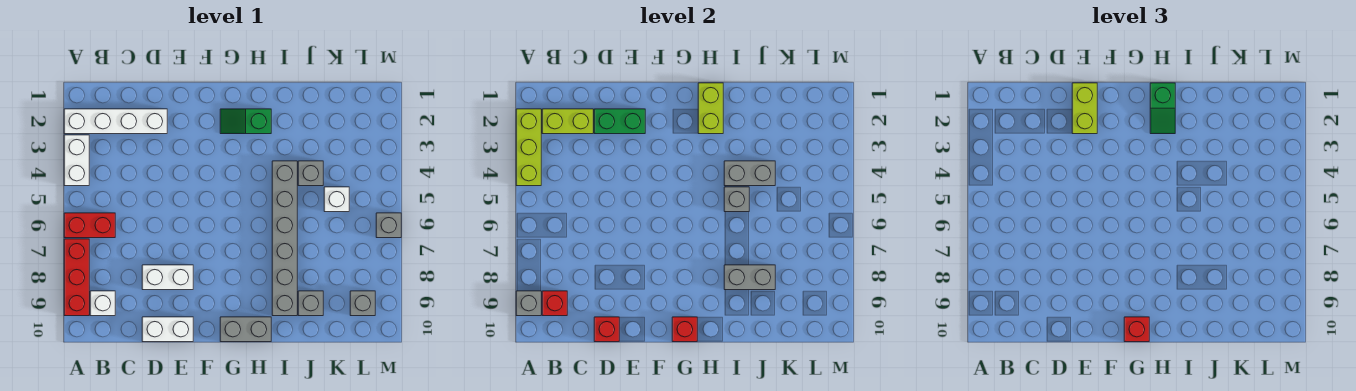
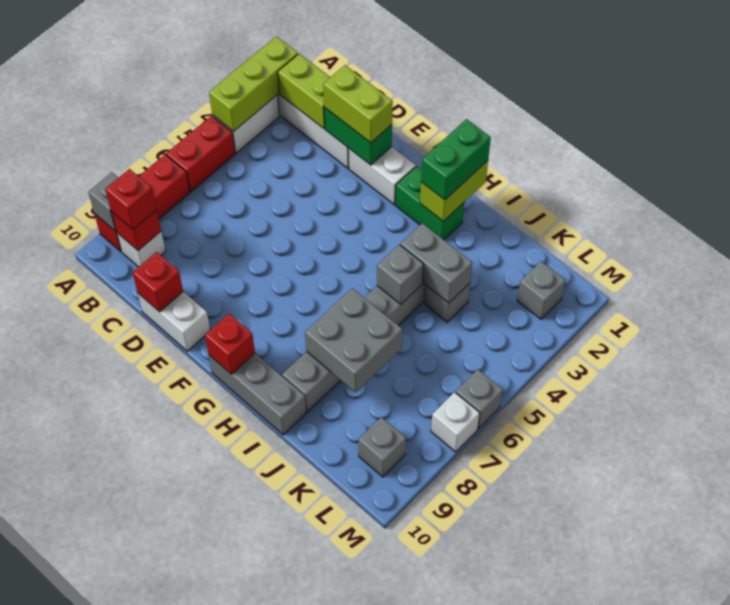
red brick A6:B6 level 1 -> red brick A5:A6 level 1
white brick D8:E8 level 1 -> white brick E2:F2 level 1
lime brick E1:E2 level 3 -> lime brick D2:E2 level 3
green slope G2:H2 level 1 top H -> green brick G2:H2 level 1
grey brick G10:H10 level 1 -> grey brick G10:I10 level 1
red brick G10 level 3 -> red brick B9 level 3
green slope H1:H2 level 3 top 1 -> green brick H1:H2 level 3
grey brick I8:J8 level 2 -> grey brick I7:J8 level 2
grey brick J9 level 1 -> grey brick L2 level 1
white brick K5 level 1 -> white brick M7 level 1

